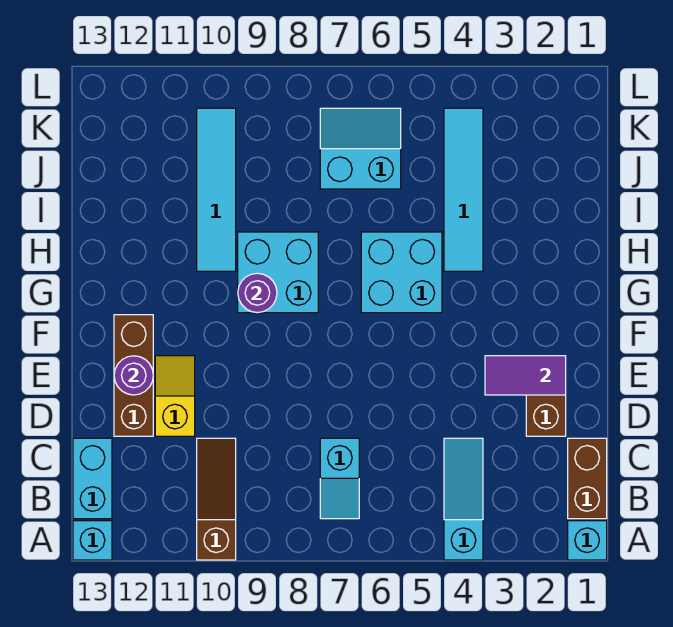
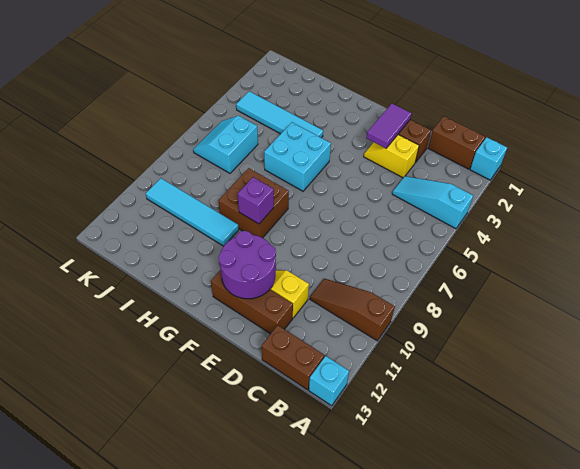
cyan slope B7:C7 level 1 top C -> none
cyan brick B13:C13 level 1 -> brown brick B13:C13 level 1
none -> yellow slope D3:E3 level 1 top D
purple round brick E12 level 2 -> purple round brick E11:F12 level 2
cyan brick G8:H9 level 1 -> brown brick G8:H9 level 1
purple round brick G9 level 2 -> purple brick G9 level 2

